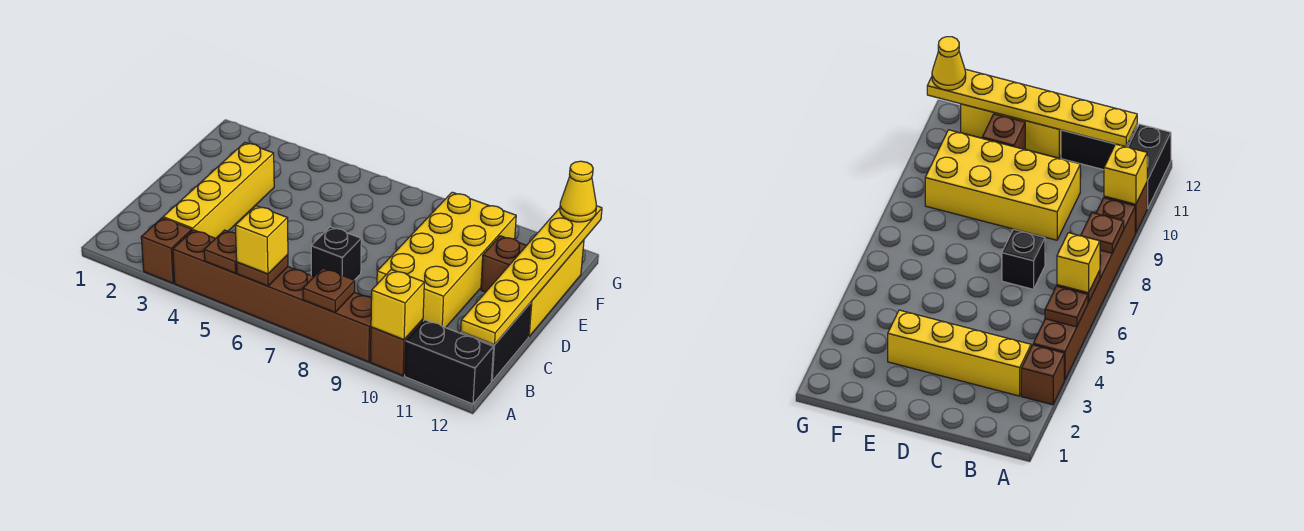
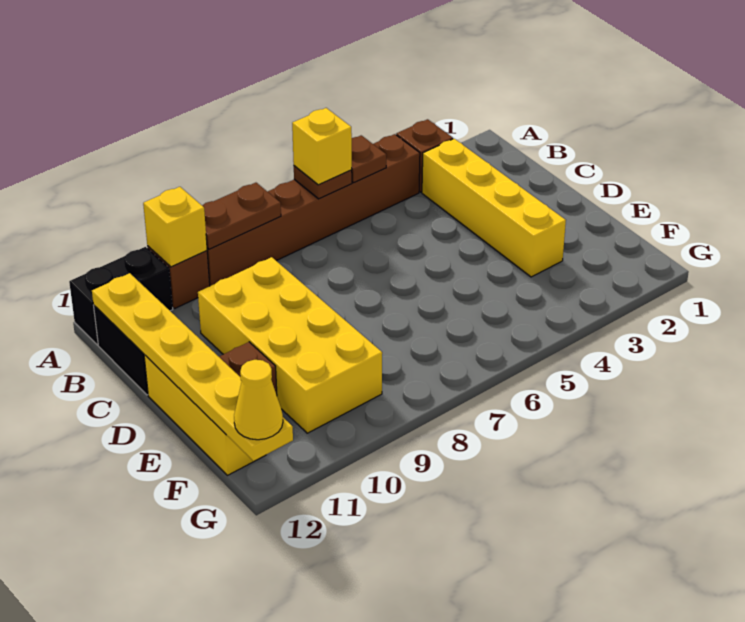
brown plate A8 level 2 -> brown plate A8:A9 level 2
black brick C7 level 1 -> none

